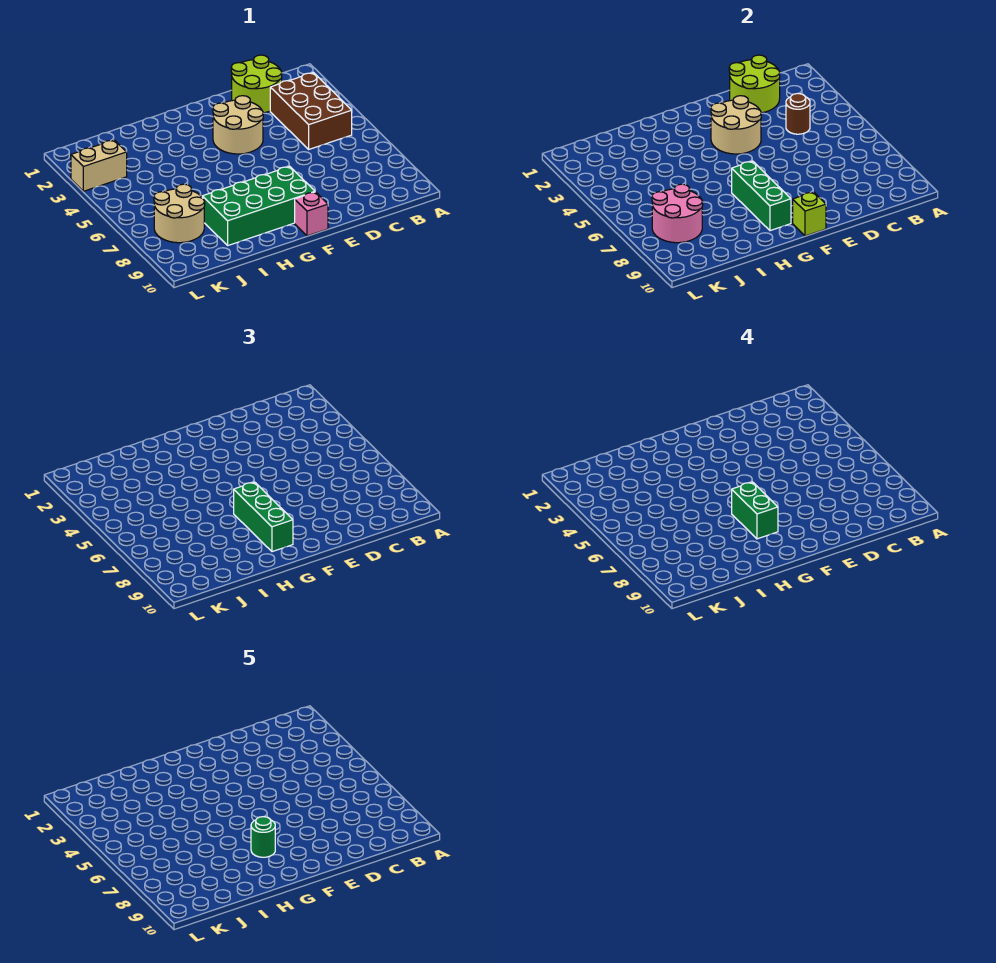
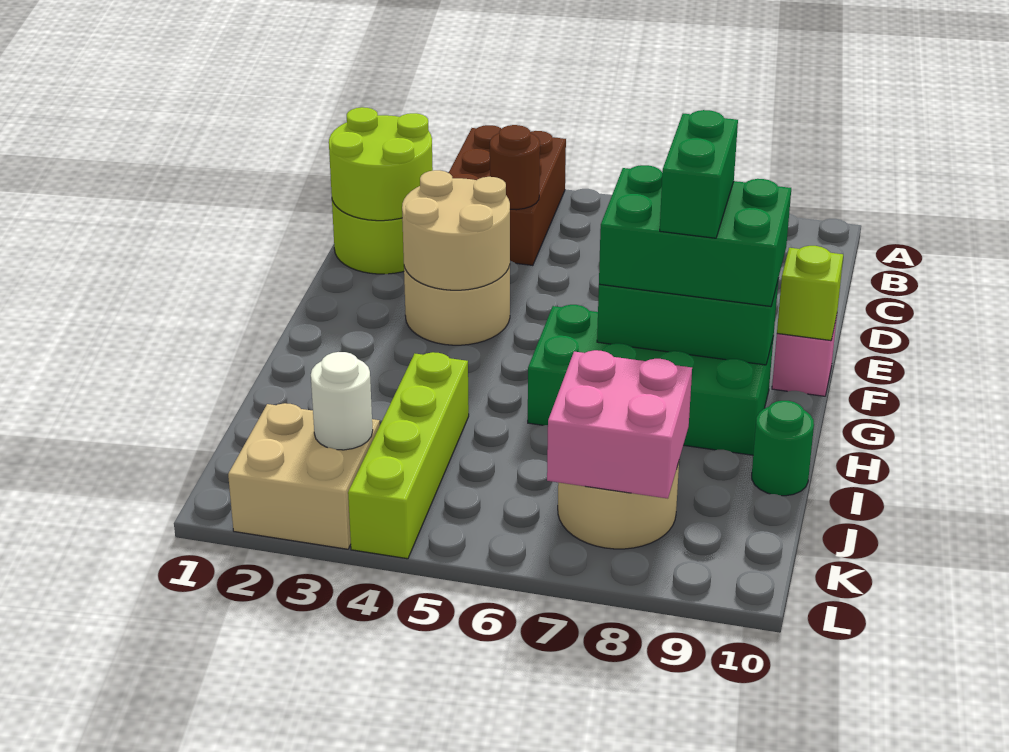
brown brick B3:C5 level 1 -> brown brick A3:C4 level 1
green brick F8:I9 level 1 -> green brick G6:H9 level 1
green brick G7:G9 level 3 -> green brick F7:G9 level 3
green brick G7:G8 level 4 -> green brick F8:G8 level 4
green round brick G8 level 5 -> green round brick I10 level 1
none -> lime brick I4:L4 level 1
pink round brick J7:K8 level 2 -> pink brick J7:K8 level 2
tan brick K3:L3 level 1 -> tan brick K2:L3 level 1
none -> white round brick K3 level 2

